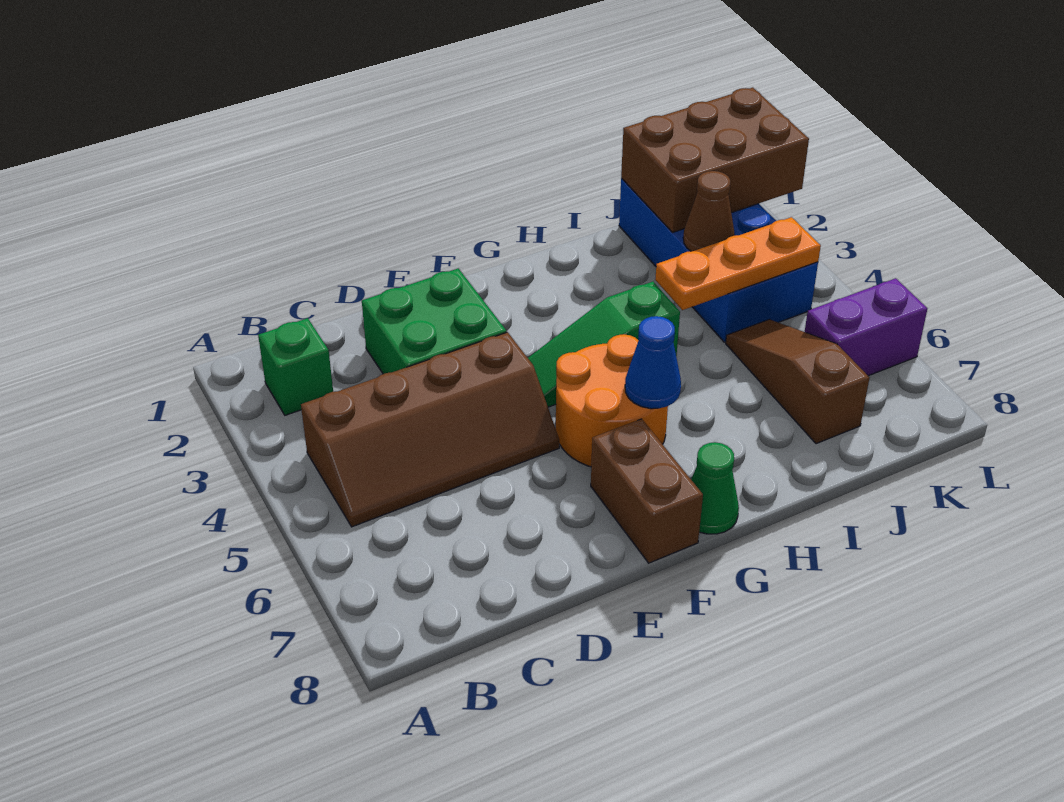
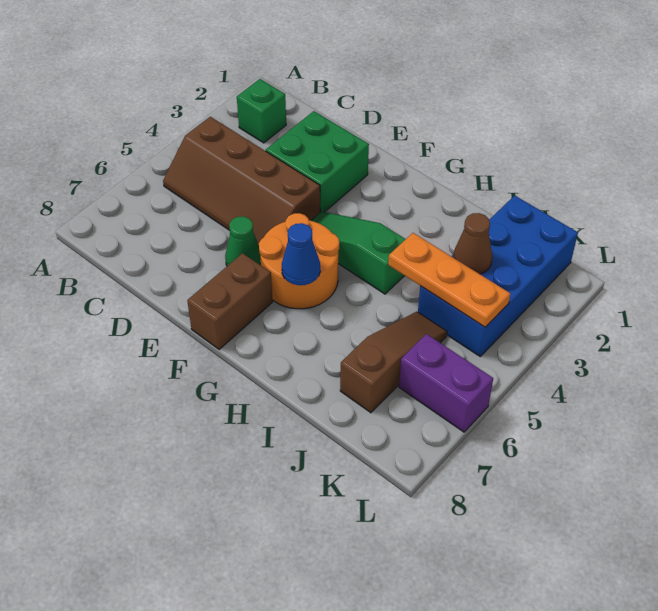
green cone G8 level 1 -> green cone E6 level 1
brown brick J1:L2 level 2 -> none

